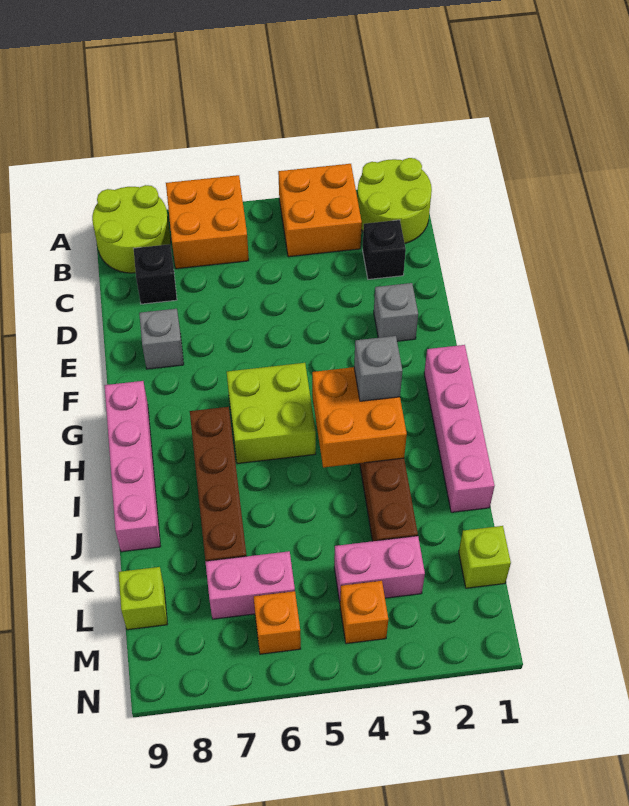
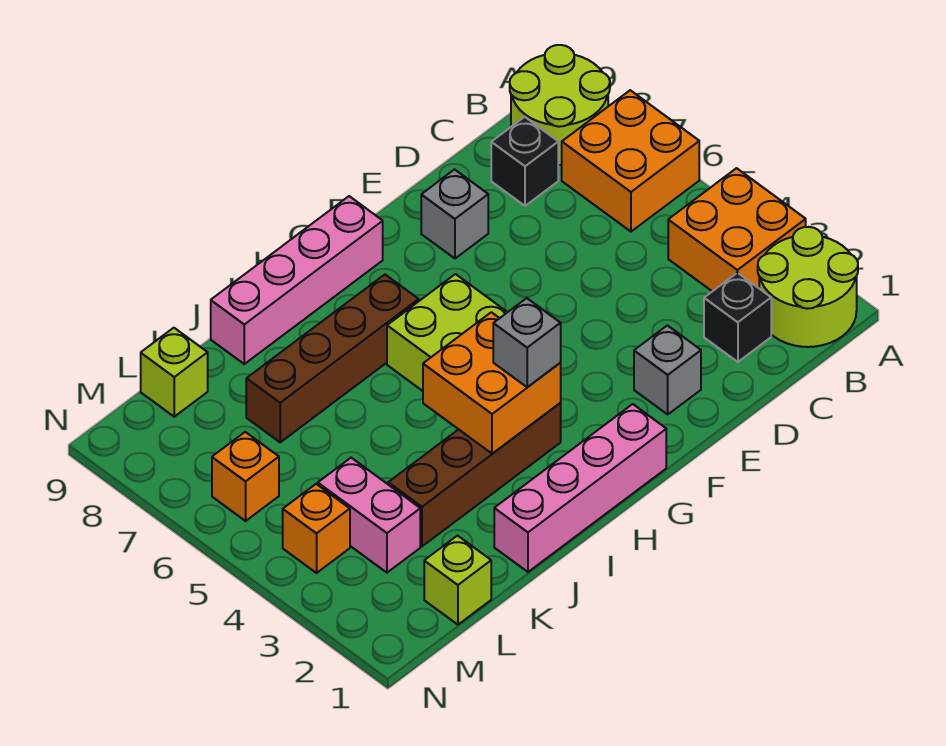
pink brick L6:L7 level 1 -> none

